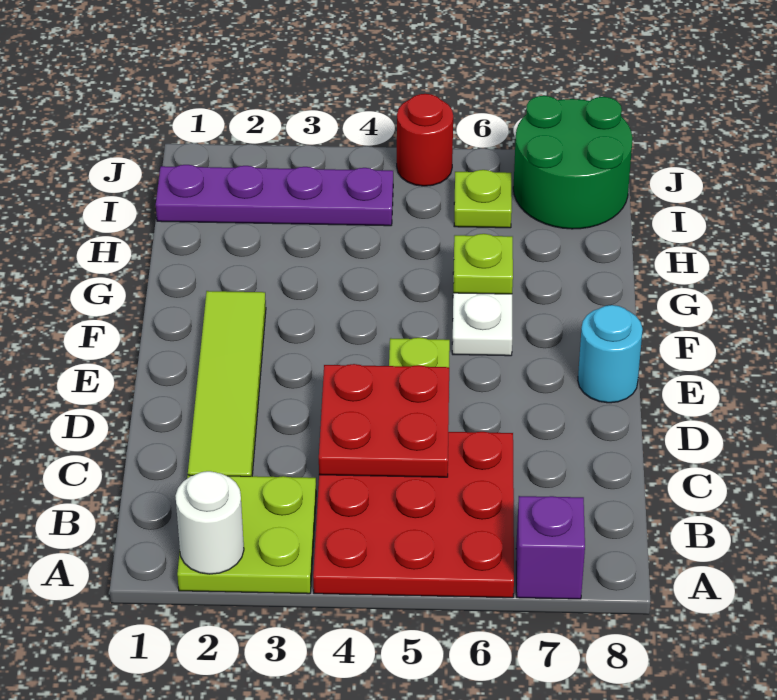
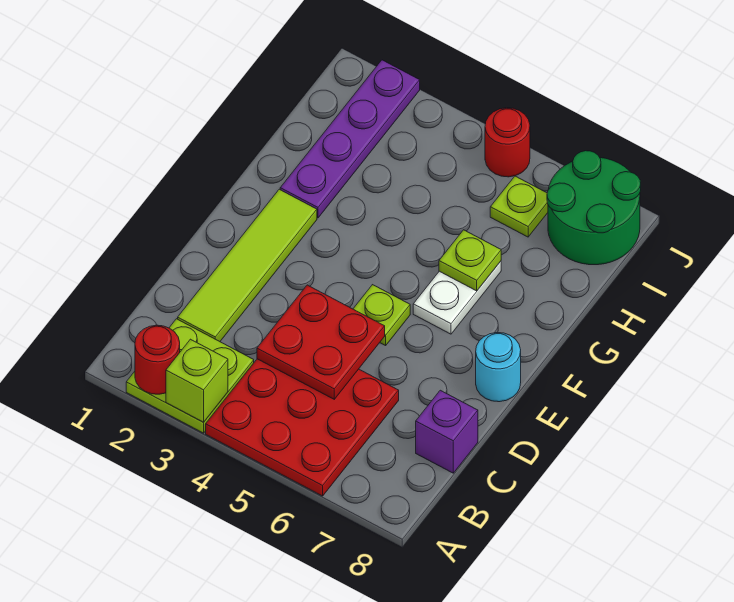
white round brick A2 level 2 -> red round brick A2 level 2
none -> lime brick A3 level 2
purple brick A7 level 1 -> purple brick C8 level 1
purple plate I1:I4 level 1 -> purple plate G2:J2 level 1

